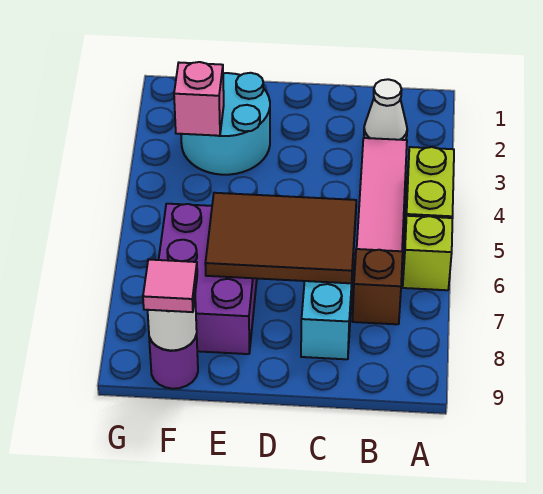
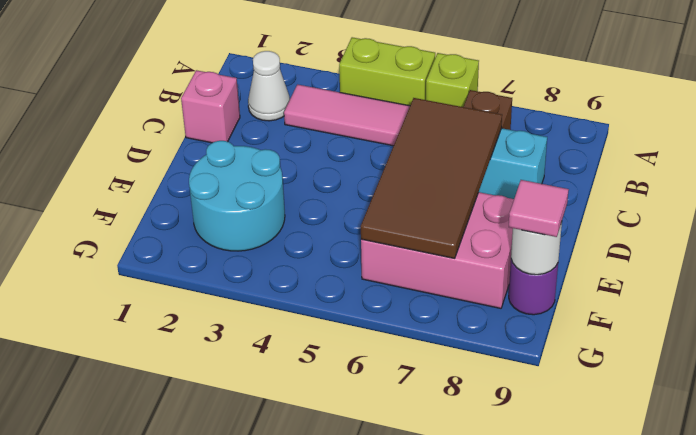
brown tile C6:E7 level 2 -> brown tile C6:F7 level 2
purple brick E6:F8 level 1 -> pink brick E6:F8 level 1
pink brick F3 level 2 -> pink brick C1 level 1

